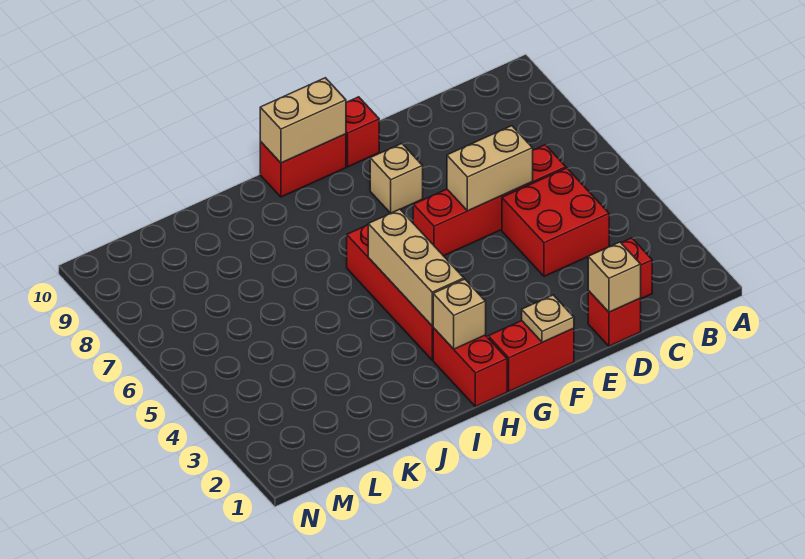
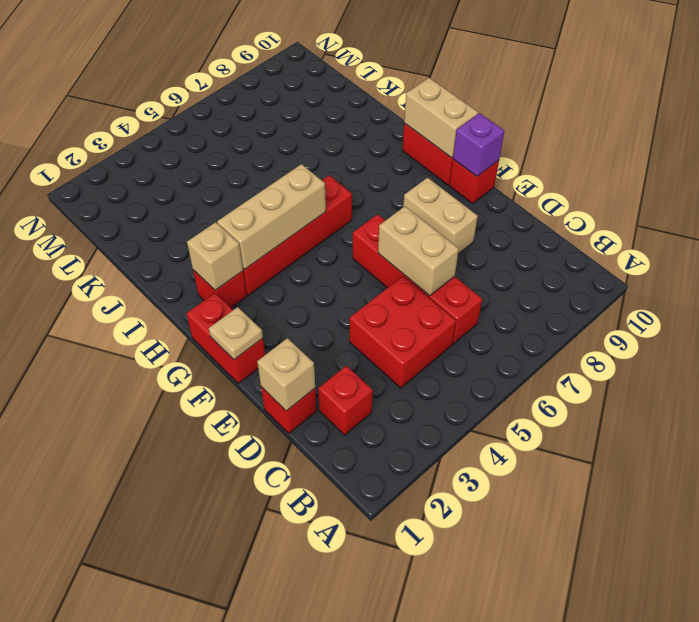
tan brick F8 level 1 -> tan brick E8:F8 level 1
none -> purple brick F10 level 2
red brick H1:H2 level 1 -> red brick H2 level 1

